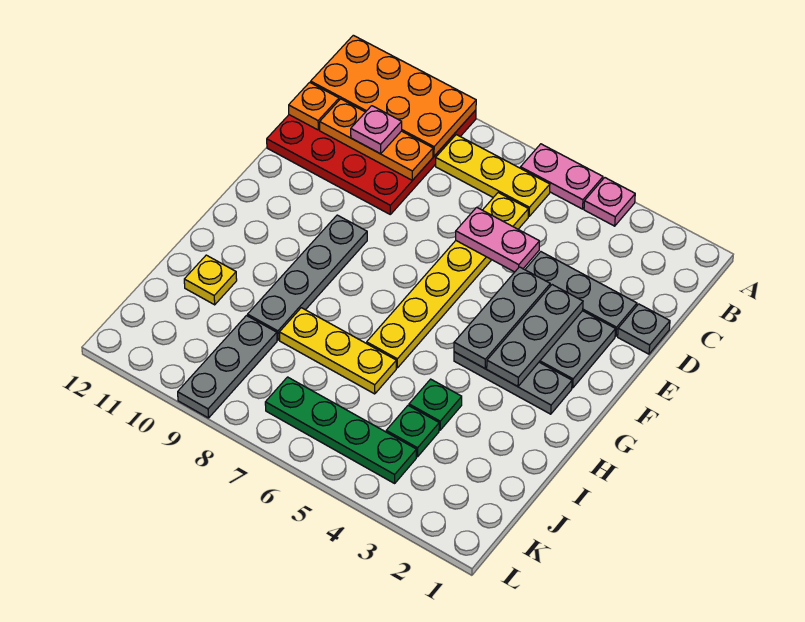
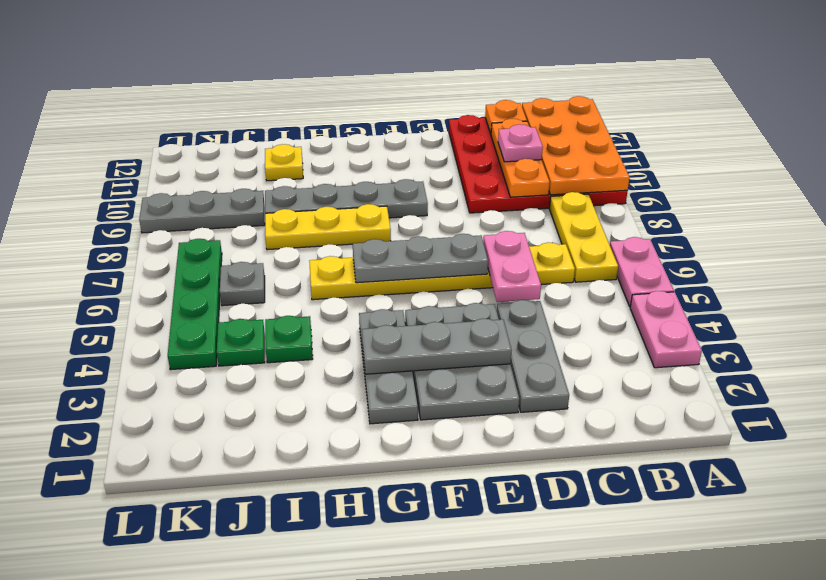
pink plate A4 level 1 -> pink plate A3:A4 level 1
grey plate D1 level 1 -> grey plate J6 level 1
grey plate E4:G4 level 2 -> grey plate E6:G6 level 2
yellow plate I6:I8 level 1 -> yellow plate G8:I8 level 1

